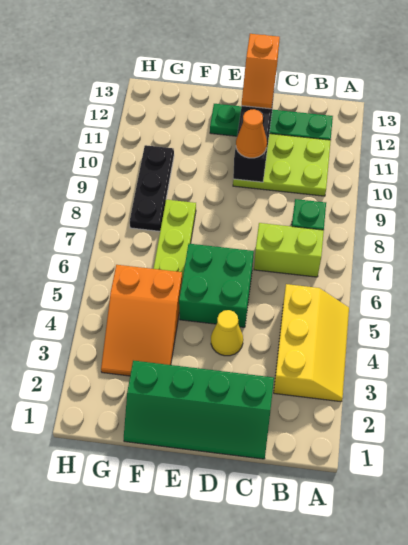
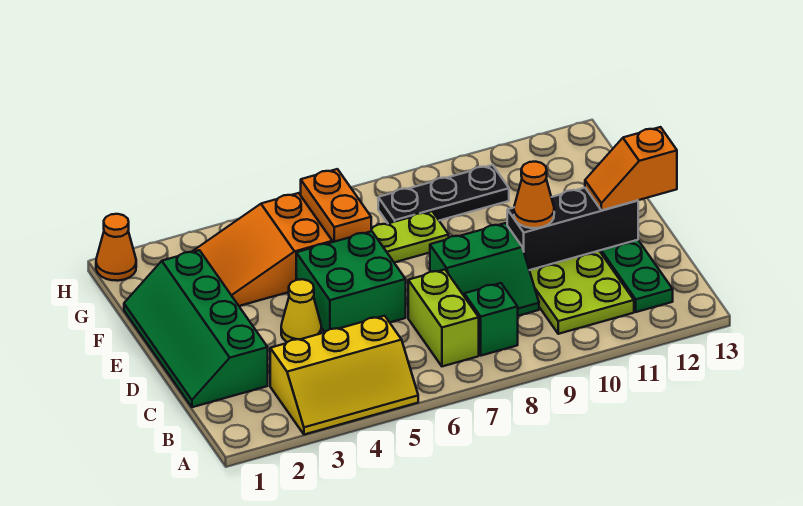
none -> green slope C8:D9 level 1 top D
none -> orange brick F6:G6 level 2
none -> orange cone H1 level 1

